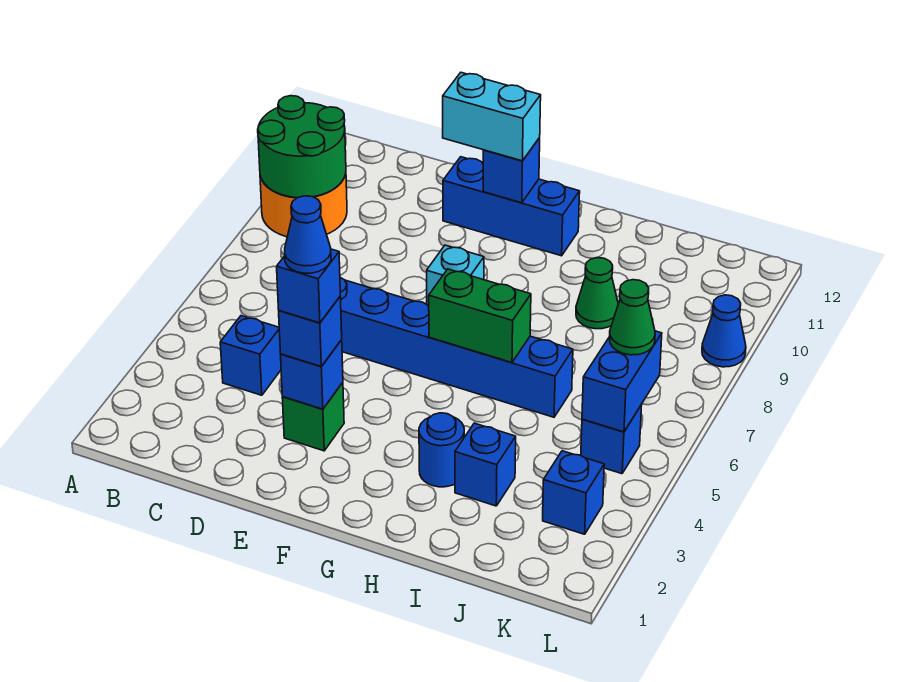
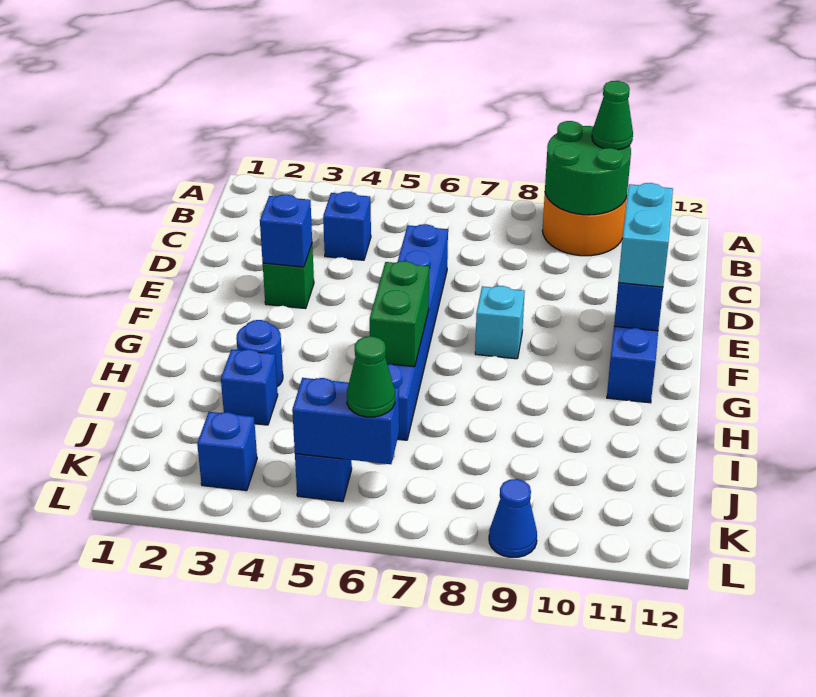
blue brick E3 level 3 -> none
blue brick E3 level 4 -> none
blue cone E3 level 5 -> none
green cone I9 level 1 -> green cone A10 level 3

